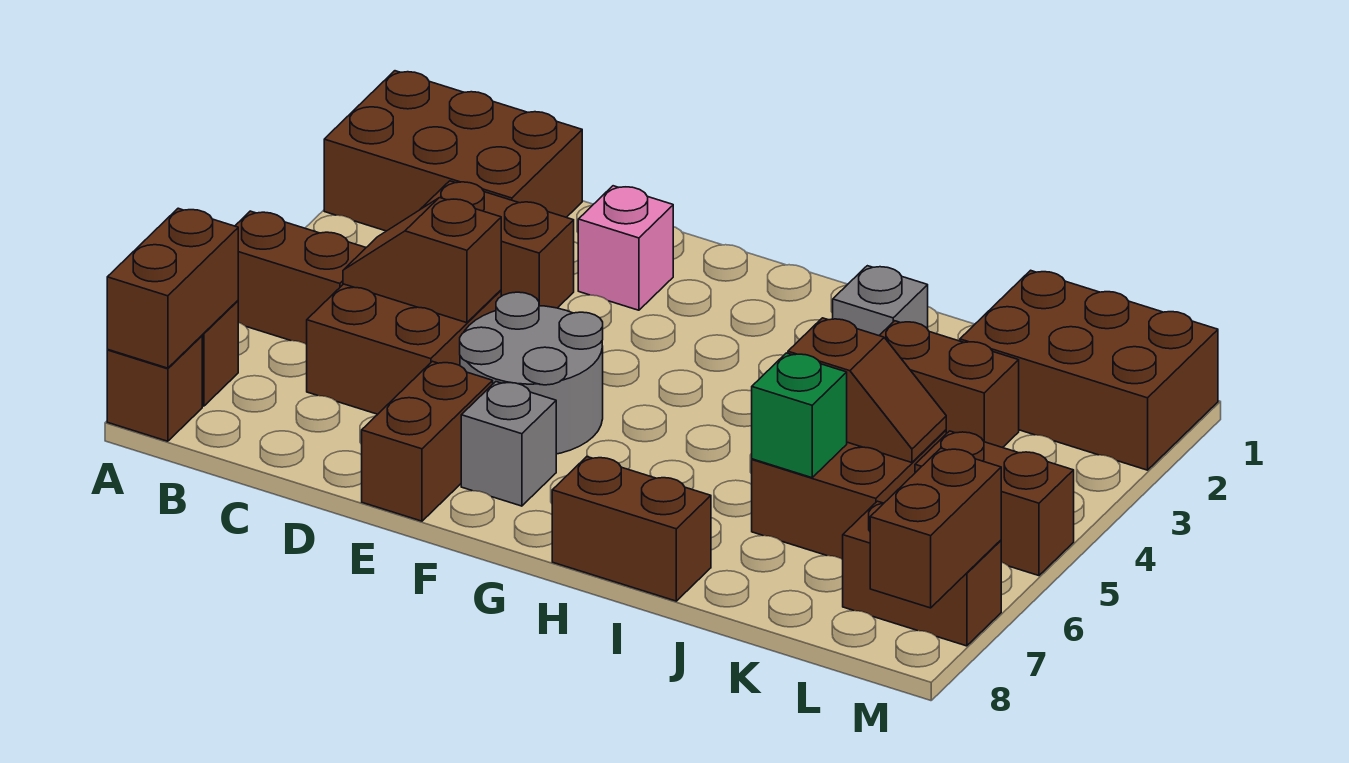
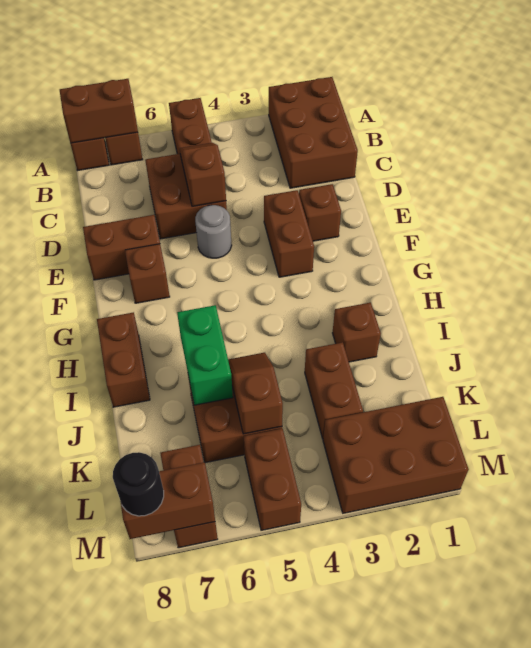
brown brick C3:D3 level 1 -> brown brick E3:F3 level 1
pink brick E2 level 1 -> brown brick E2 level 1
grey round brick E5:F6 level 1 -> grey round brick E5 level 1
grey brick F7 level 1 -> brown brick F7 level 1
grey brick I2 level 1 -> brown brick I2 level 1
brown slope J5:K5 level 2 top J -> brown slope J5:K5 level 2 top K
green brick J6 level 2 -> green brick I6:J6 level 2
brown brick K1:M2 level 1 -> brown brick L1:M3 level 1
none -> black round brick M8 level 3

